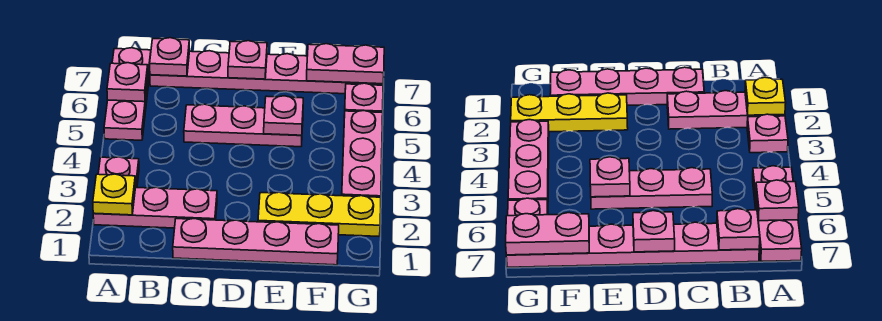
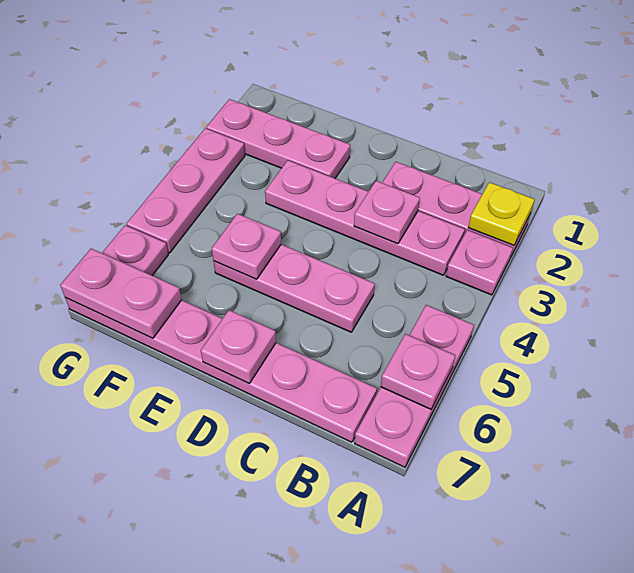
pink plate B7 level 2 -> pink plate C3 level 2
pink plate C1:F1 level 1 -> pink plate B3:E3 level 1
yellow plate E2:G2 level 1 -> pink plate E2:G2 level 1

